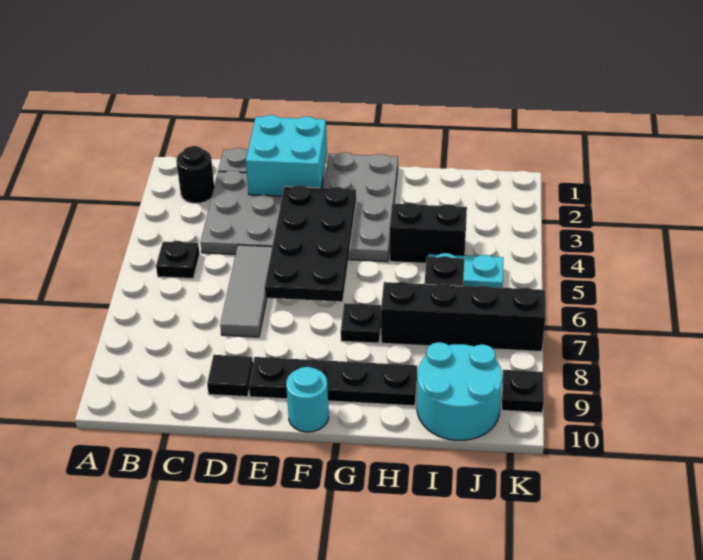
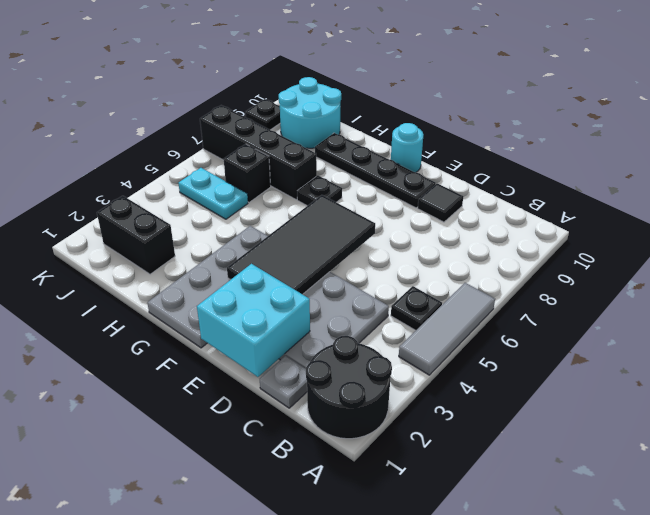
black round brick B2 level 1 -> black round brick A1:B2 level 1
grey tile D5:D7 level 1 -> grey tile A4:A6 level 1
black plate E3:F6 level 2 -> black tile E3:F6 level 2
black brick H4:I4 level 1 -> black brick I2:J2 level 1

